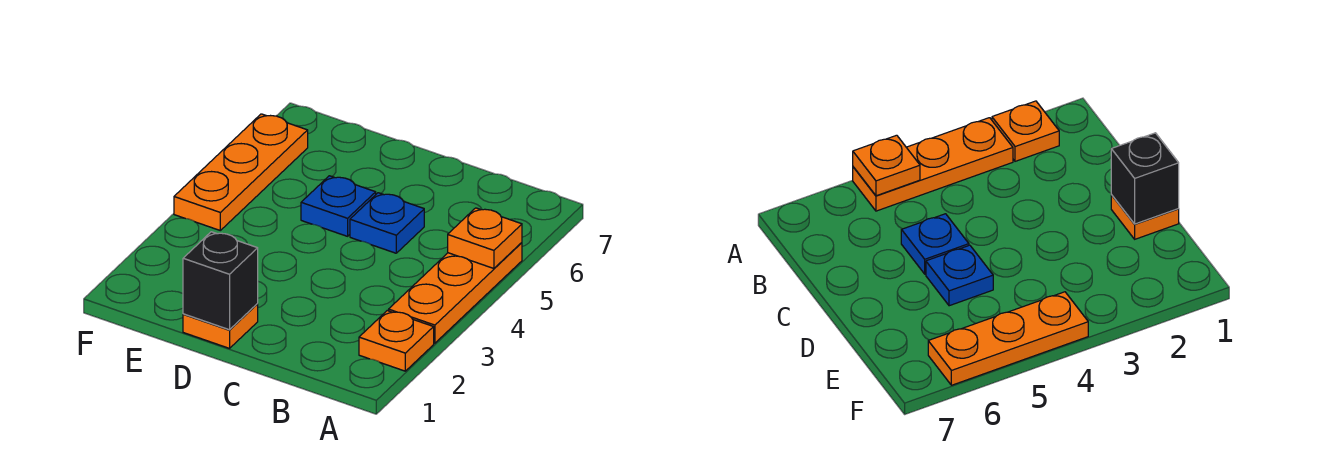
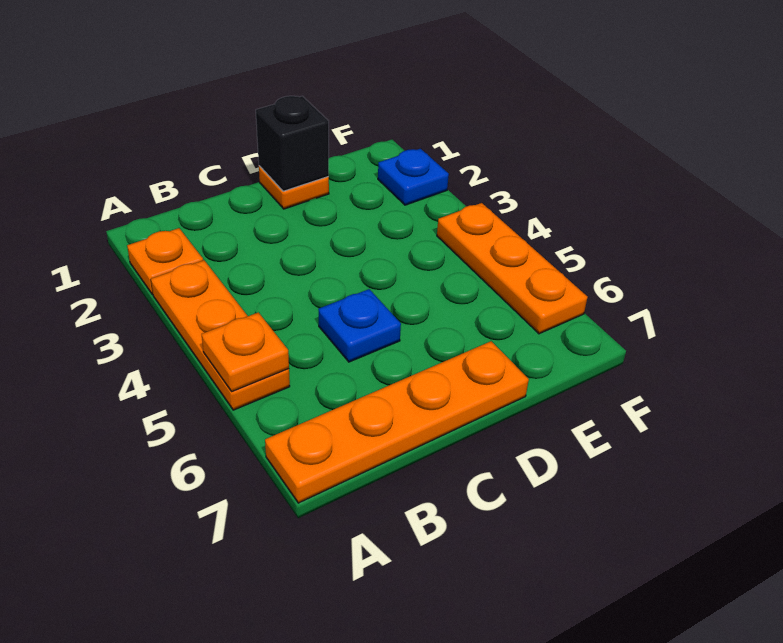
none -> orange plate A7:D7 level 1
blue plate D5 level 1 -> blue plate F2 level 1

